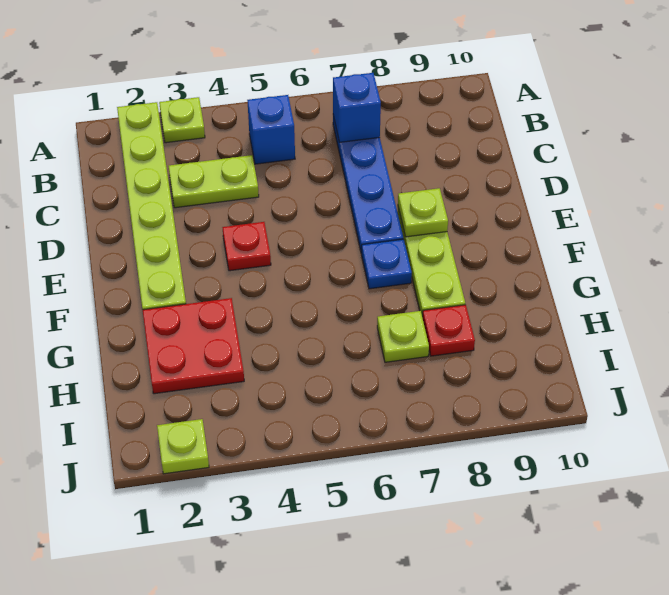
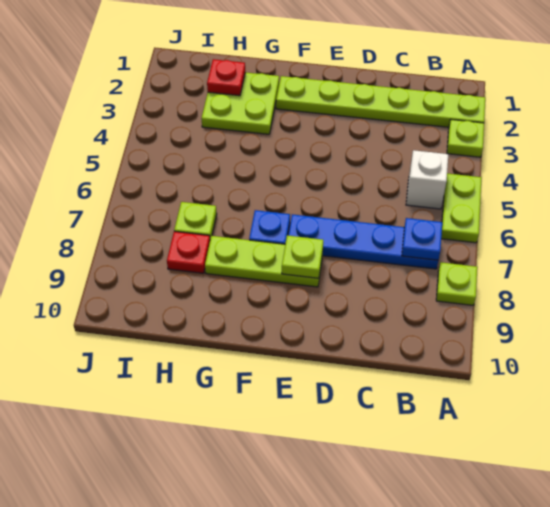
blue brick B5 level 1 -> white brick B5 level 1
blue brick B7 level 2 -> blue plate B7 level 2
lime plate C3:C4 level 1 -> lime plate A5:A6 level 1
red plate E4 level 1 -> red plate H2 level 2
red plate G2:H3 level 1 -> lime plate G2:H3 level 1
lime plate J2 level 1 -> lime plate A8 level 1

